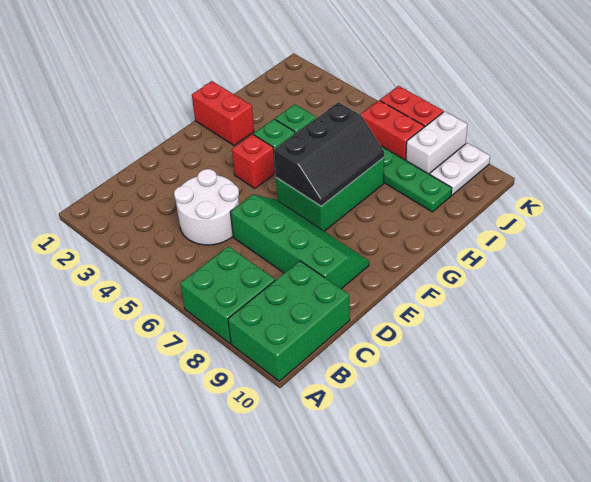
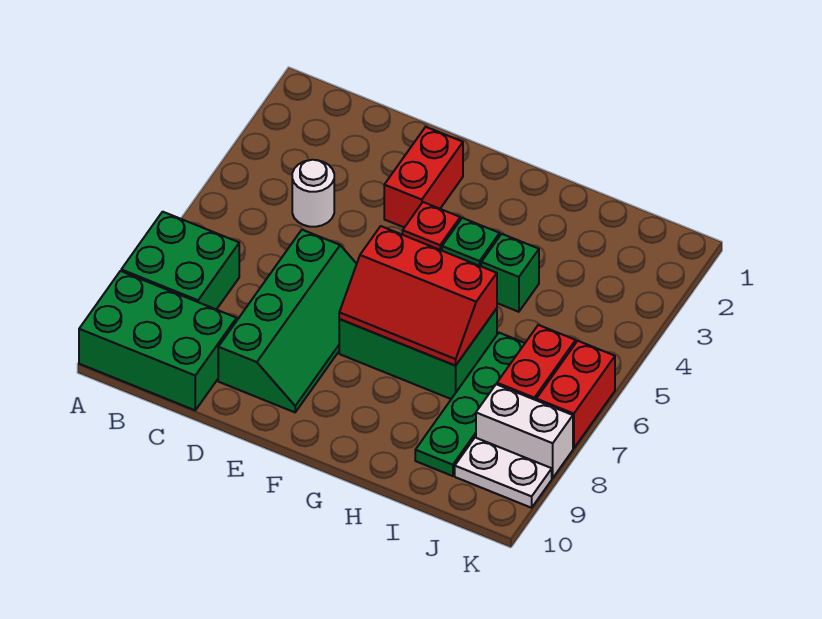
white round brick C4:D5 level 1 -> white round brick C4 level 1
black slope F6:H7 level 2 top 6 -> red slope F6:H7 level 2 top 6
red brick G1:G2 level 1 -> red brick E2:E3 level 1

